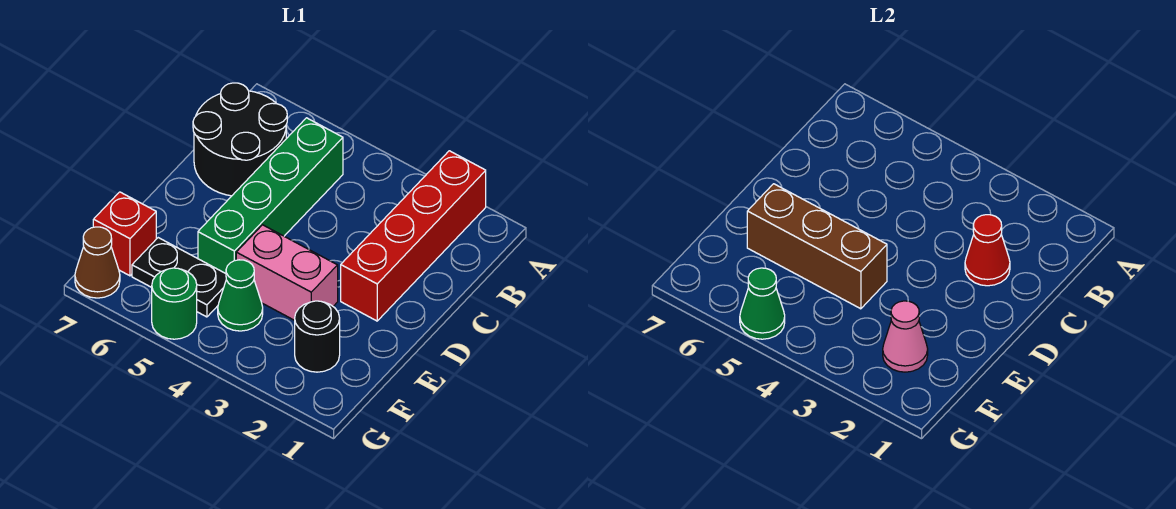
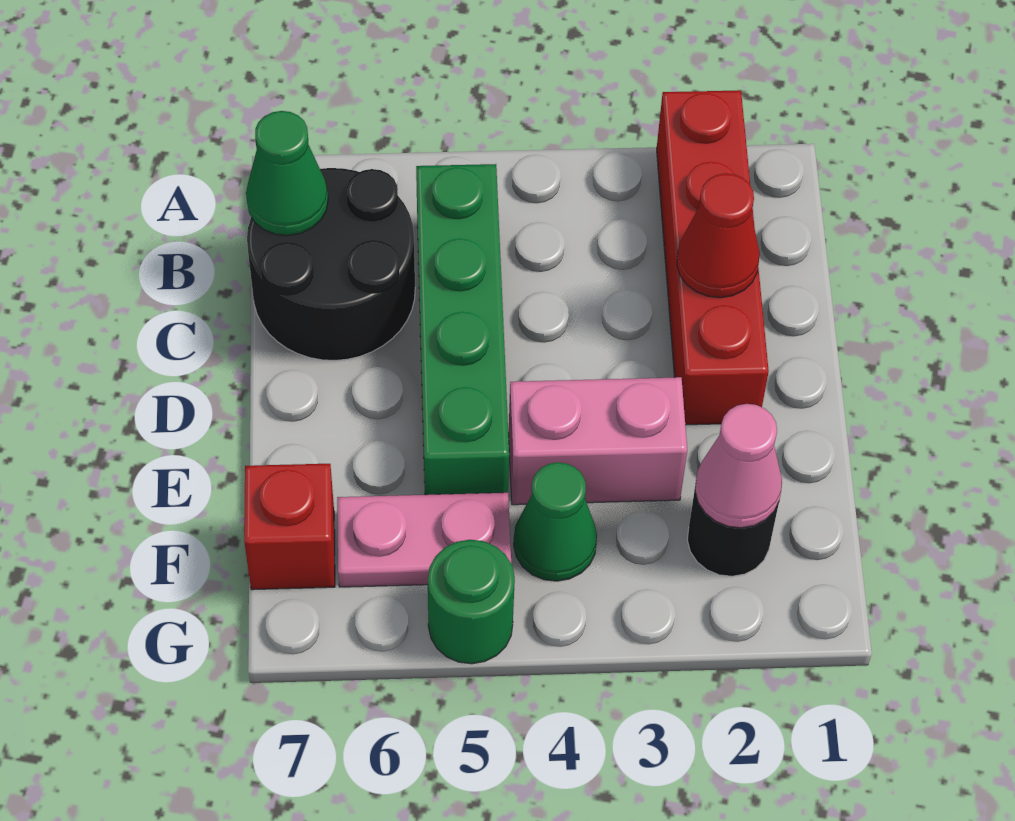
brown brick E4:E6 level 2 -> none
black plate F5:F6 level 1 -> pink plate F5:F6 level 1
green cone G5 level 2 -> green cone B7 level 2
brown cone G7 level 1 -> none

